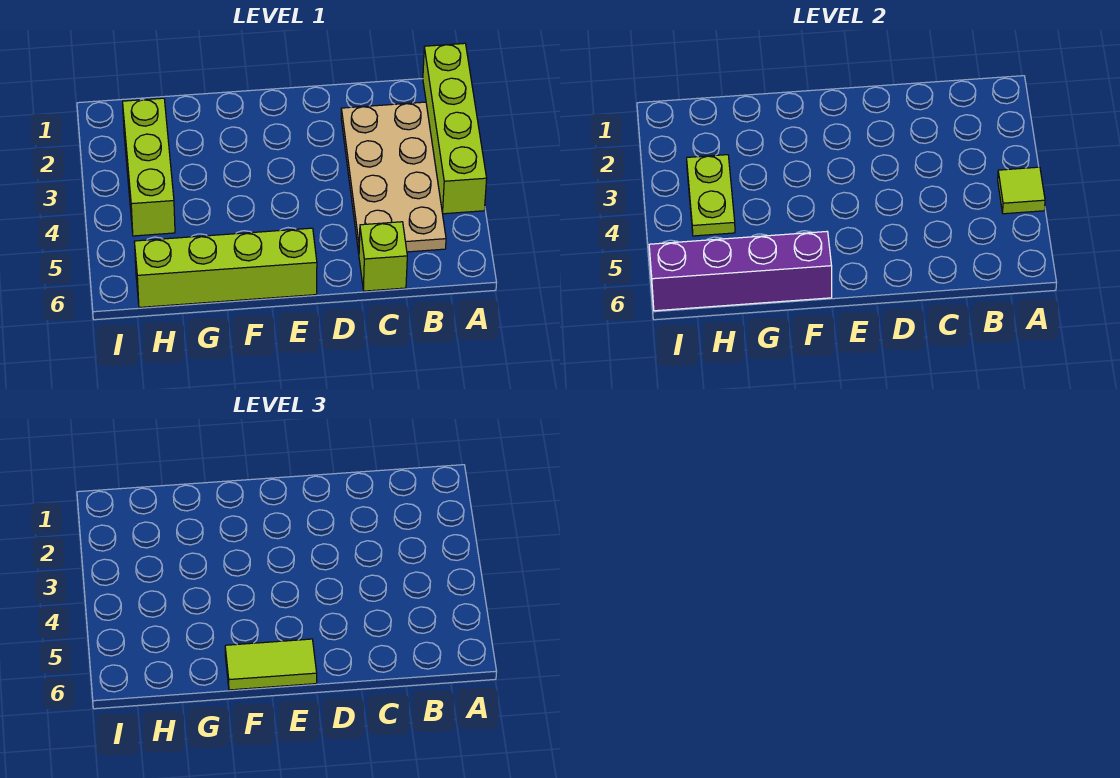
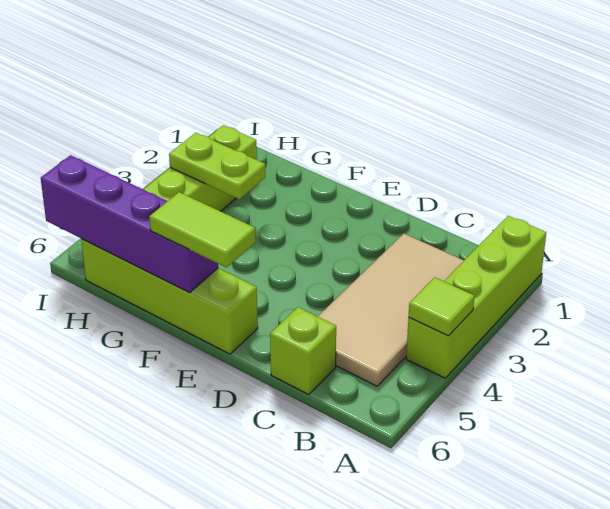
tan plate B2:C5 level 1 -> tan tile B2:C5 level 1
lime plate H3:H4 level 2 -> lime plate G3:H3 level 2

